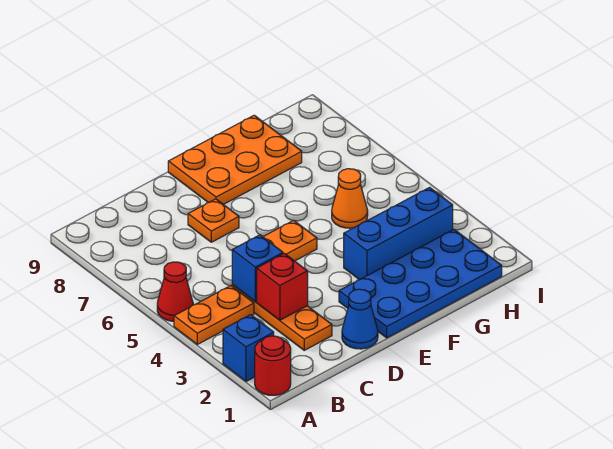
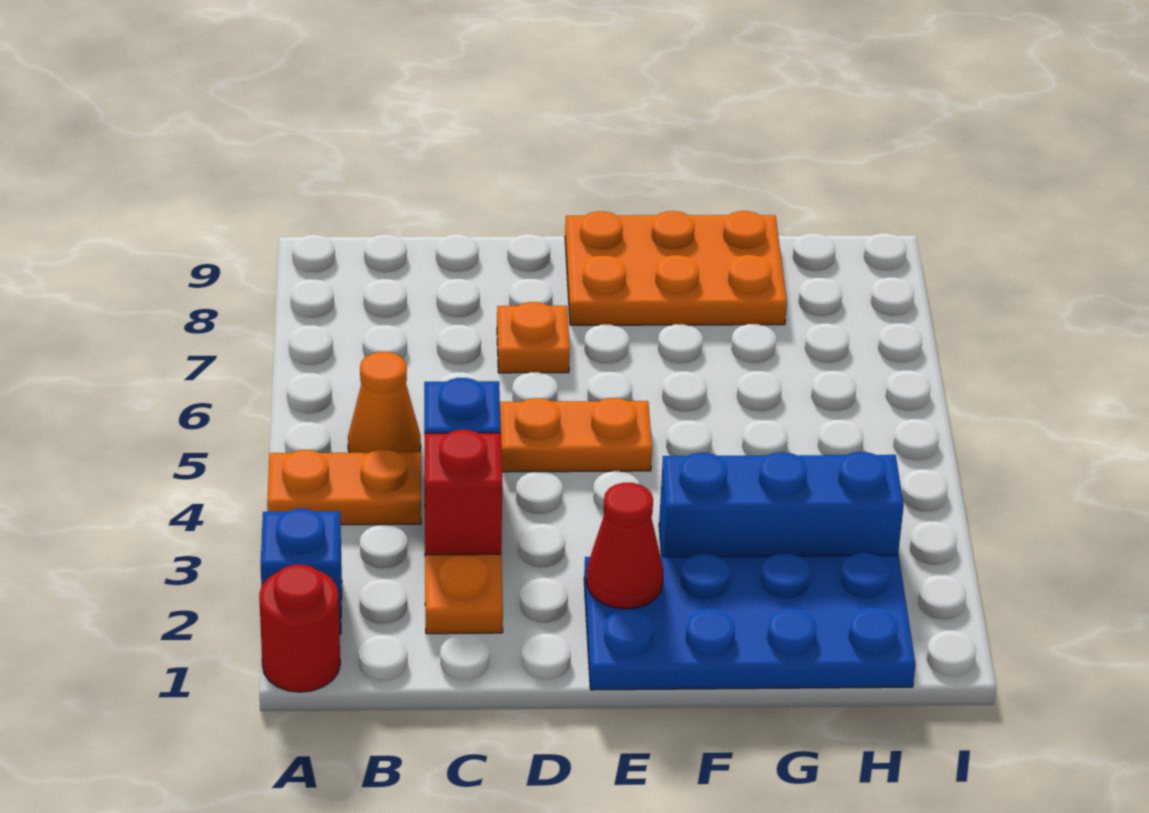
red cone A5 level 1 -> red cone E2 level 2
blue cone D1 level 1 -> none
orange cone G5 level 1 -> orange cone B5 level 1

